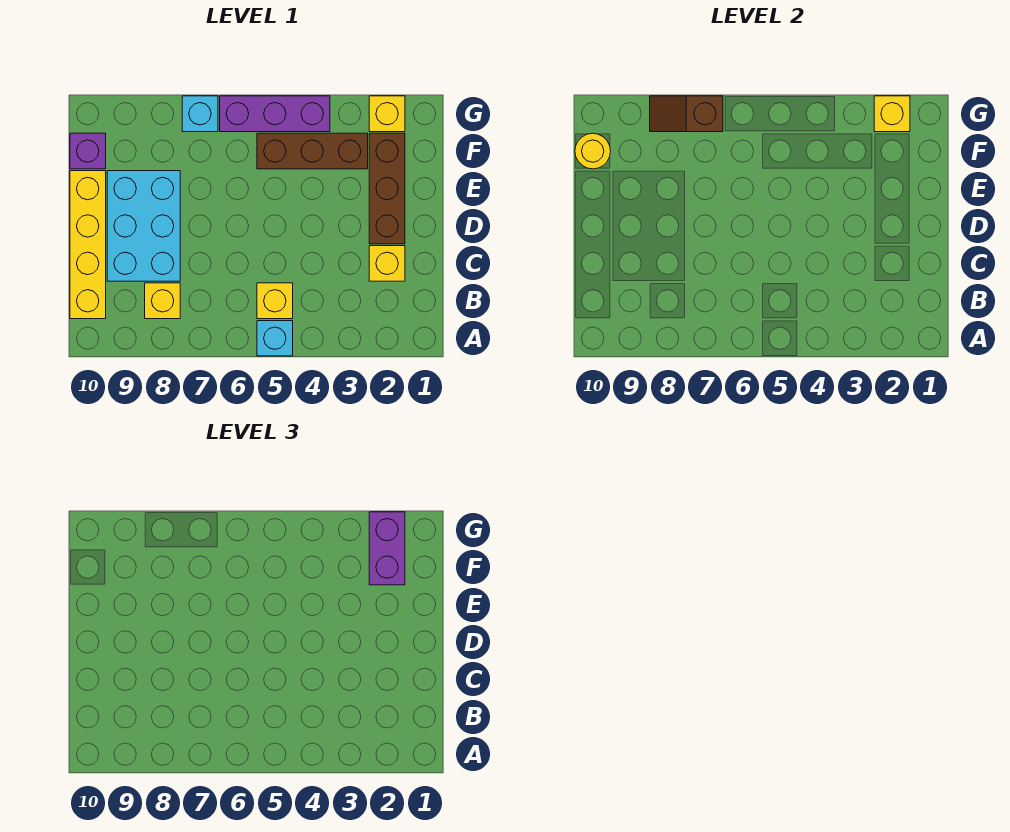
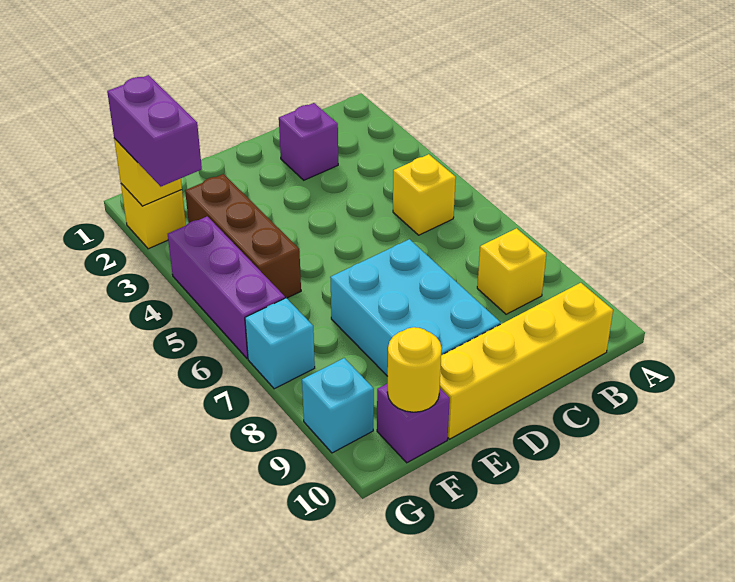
cyan brick A5 level 1 -> cyan brick G9 level 1
yellow brick C2 level 1 -> purple brick C2 level 1
cyan brick C8:E9 level 1 -> cyan brick D7:E9 level 1
brown brick D2:F2 level 1 -> none
purple brick F2:G2 level 3 -> purple brick G2:G3 level 3
brown slope G7:G8 level 2 top 7 -> none

